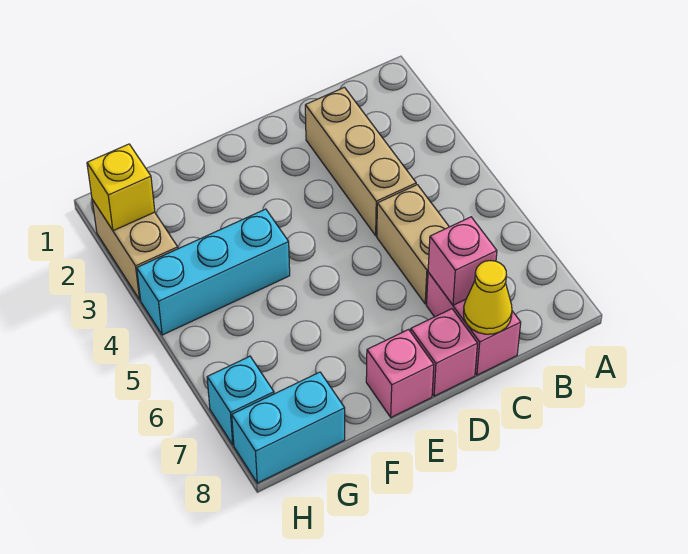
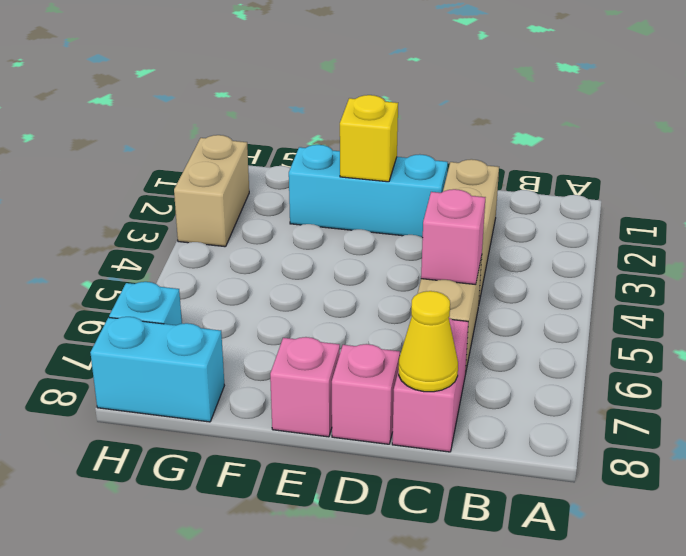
pink brick C7 level 2 -> pink brick C5 level 2
cyan brick F4:H4 level 1 -> cyan brick D2:F2 level 1
yellow brick H2 level 2 -> yellow brick E2 level 2

